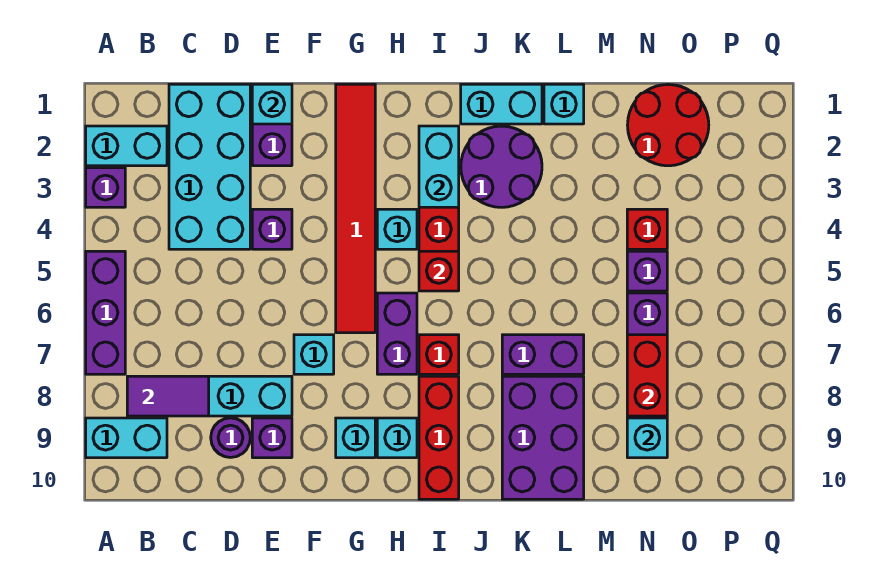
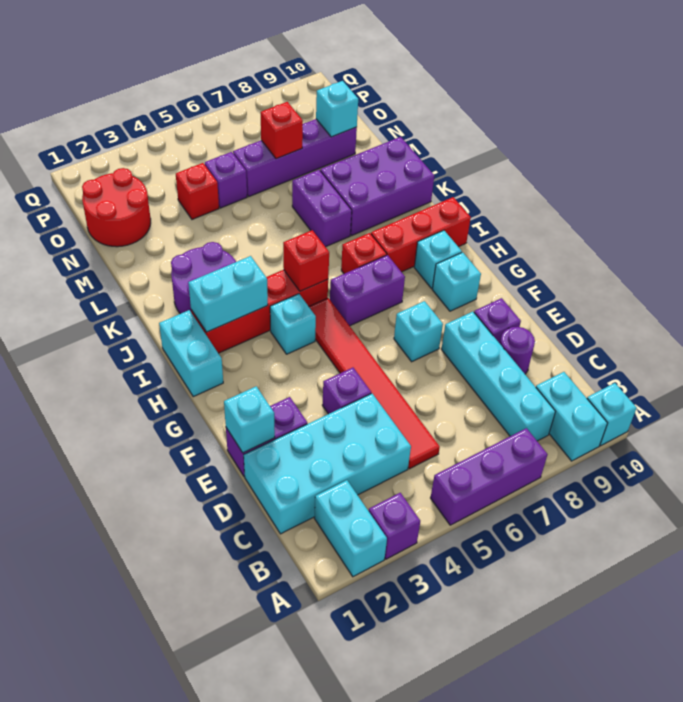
purple tile B8:C8 level 2 -> none
red tile G1:G6 level 1 -> red tile C5:H5 level 1
cyan brick J1:K1 level 1 -> cyan brick H1:I1 level 1
cyan brick L1 level 1 -> cyan brick A10 level 1
red brick N7:N8 level 2 -> red brick N7 level 2

